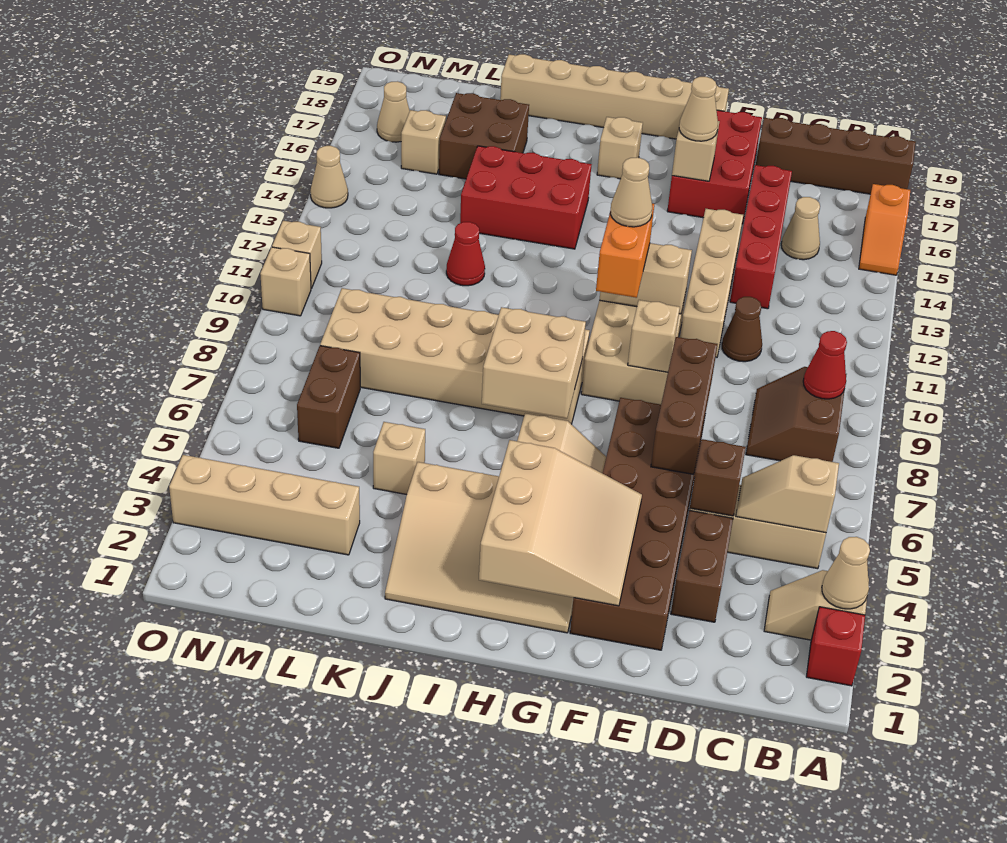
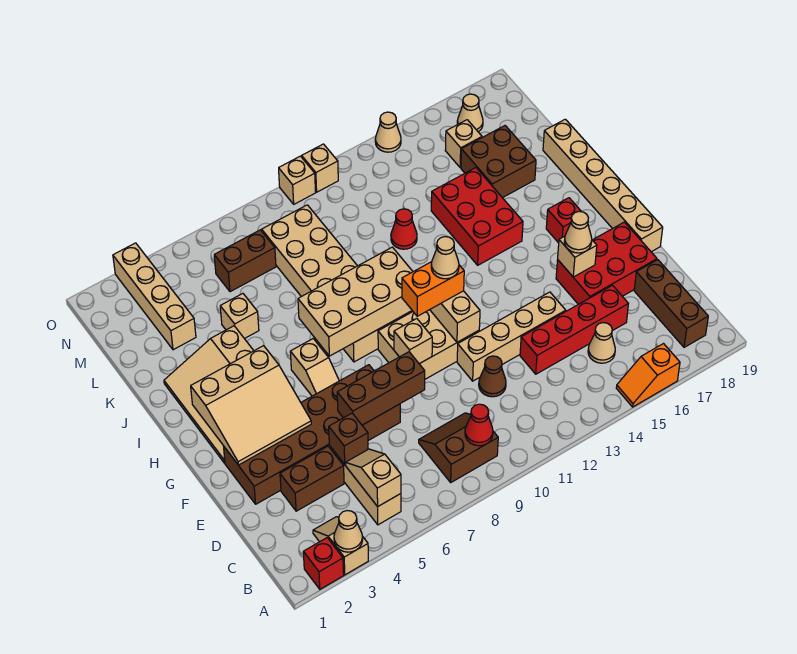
brown brick A18:D18 level 1 -> brown brick B18:D18 level 1
tan brick H7:I8 level 2 -> tan brick H7:I10 level 2
tan brick H17 level 1 -> red brick H17 level 1

